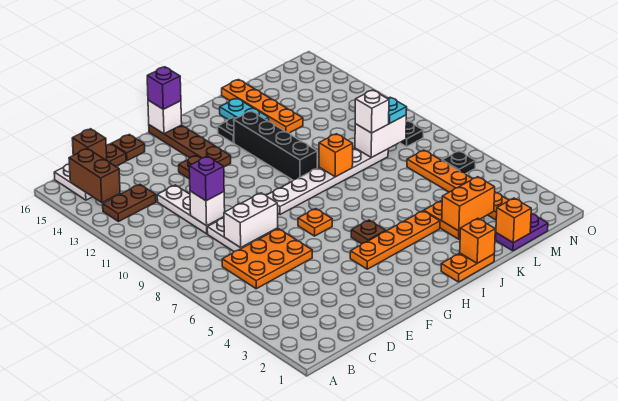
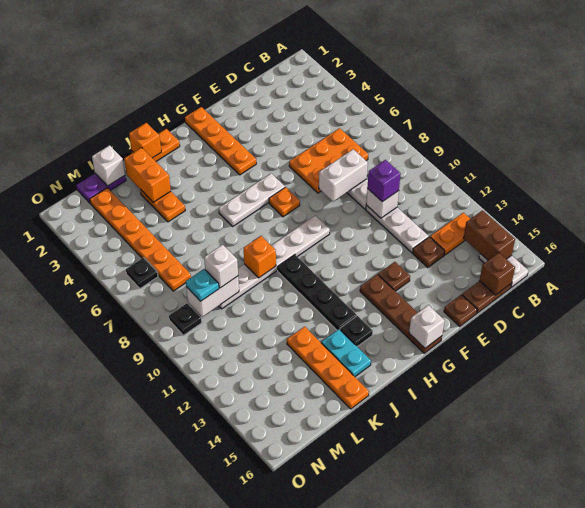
brown plate B13:C13 level 1 -> orange plate B13:C13 level 1
orange plate G4:J4 level 1 -> orange plate G1:G4 level 1
none -> white plate G6:I6 level 1
purple brick G16 level 3 -> none
brown plate H5 level 1 -> brown plate D13 level 1
black brick I10:I13 level 1 -> black plate I10:I13 level 1
orange brick K3:L3 level 2 -> orange brick K2:K3 level 2
orange brick L1 level 2 -> white brick L1 level 2

